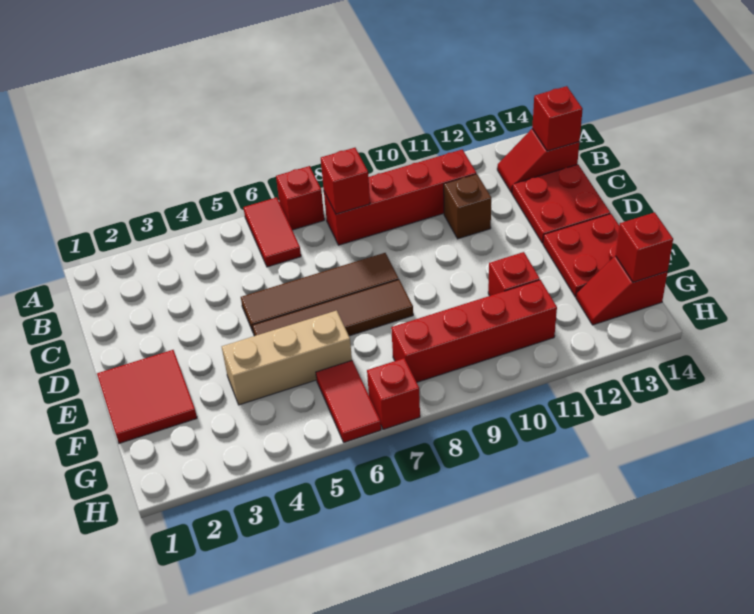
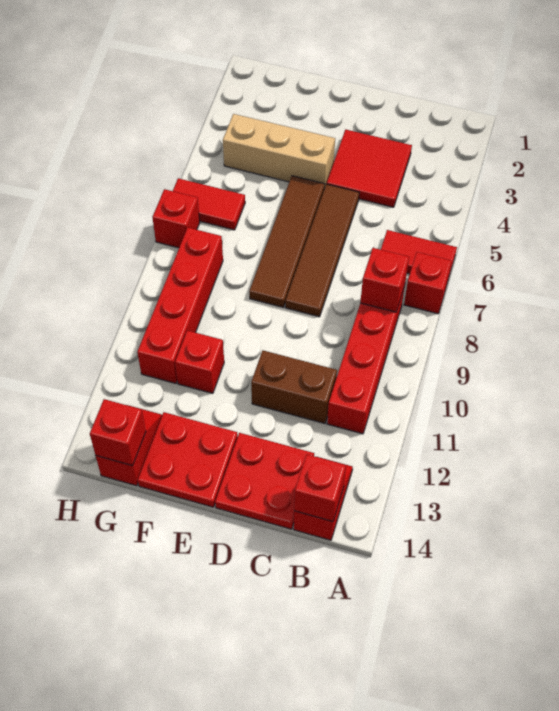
brown brick C11 level 1 -> brown brick C11:D11 level 1
red tile E1:F2 level 1 -> red tile C3:D4 level 1
tan brick F4:F6 level 1 -> tan brick E4:G4 level 1

